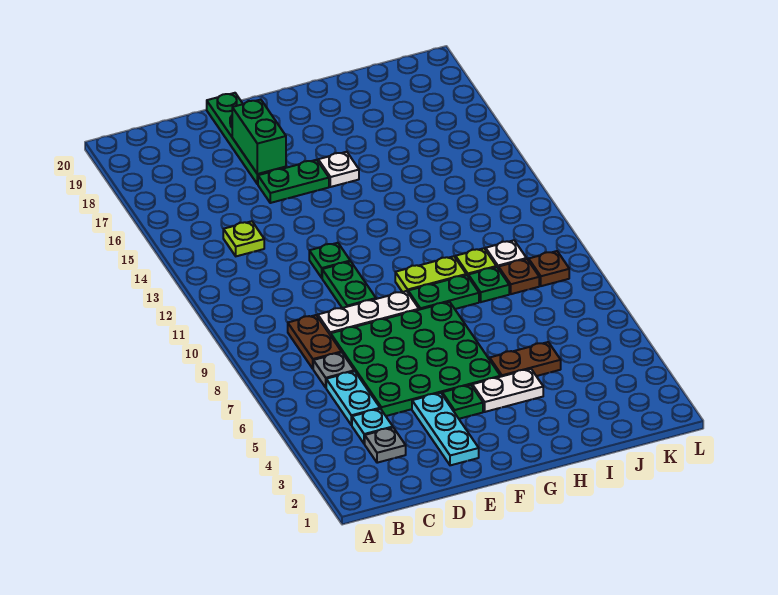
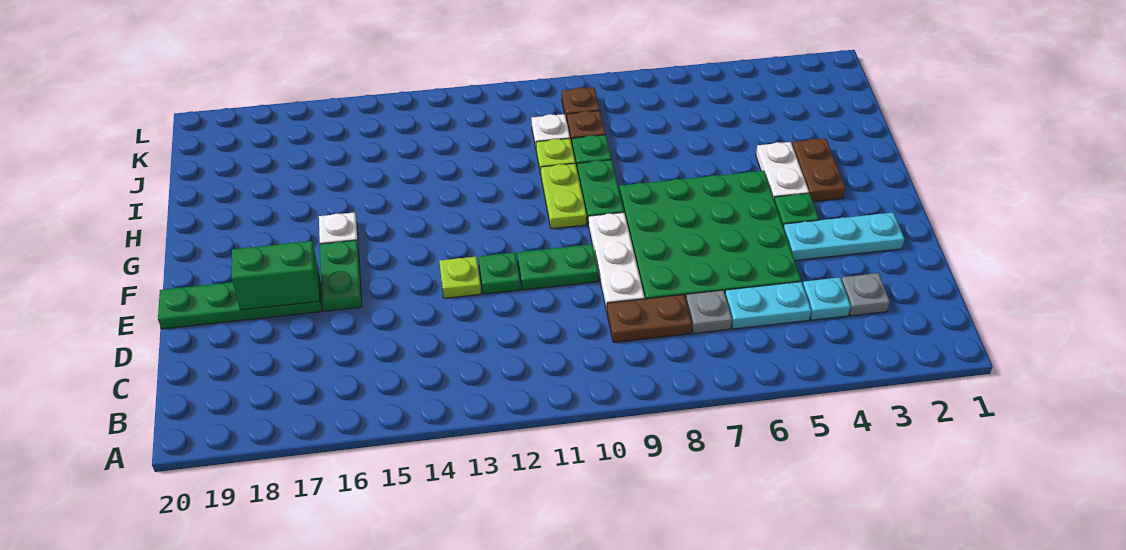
lime plate C14 level 1 -> lime plate E13 level 1
brown plate H5:I5 level 1 -> brown plate G3:H3 level 1

